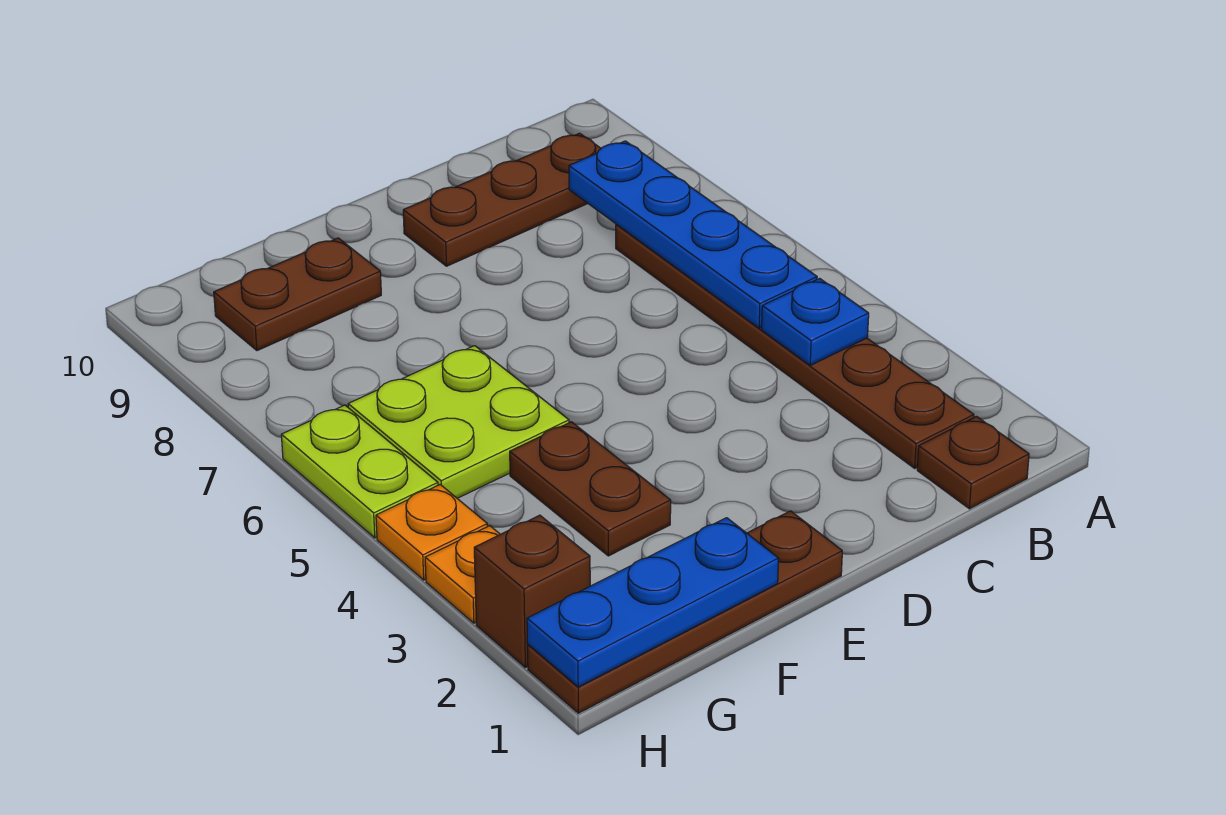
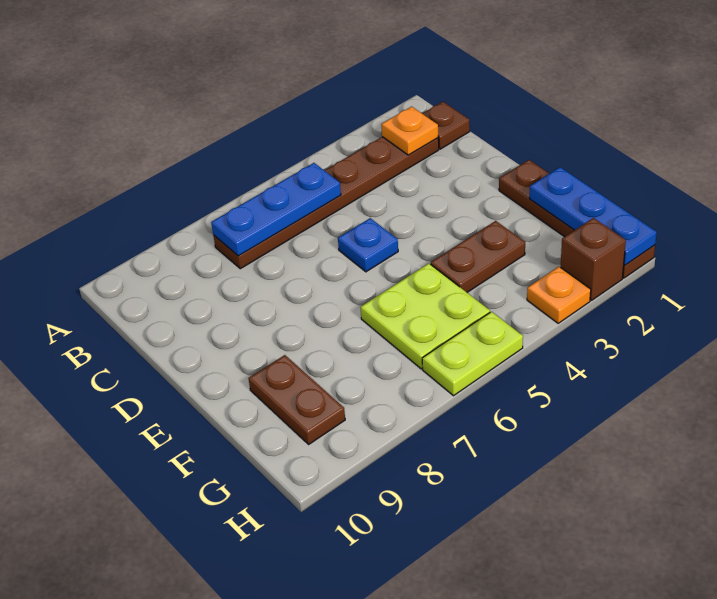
blue plate B4 level 2 -> blue plate D5 level 1
blue plate B5:B8 level 2 -> blue plate B5:B7 level 2
brown plate B9:D9 level 1 -> none
orange plate H4 level 1 -> orange plate B2 level 2

